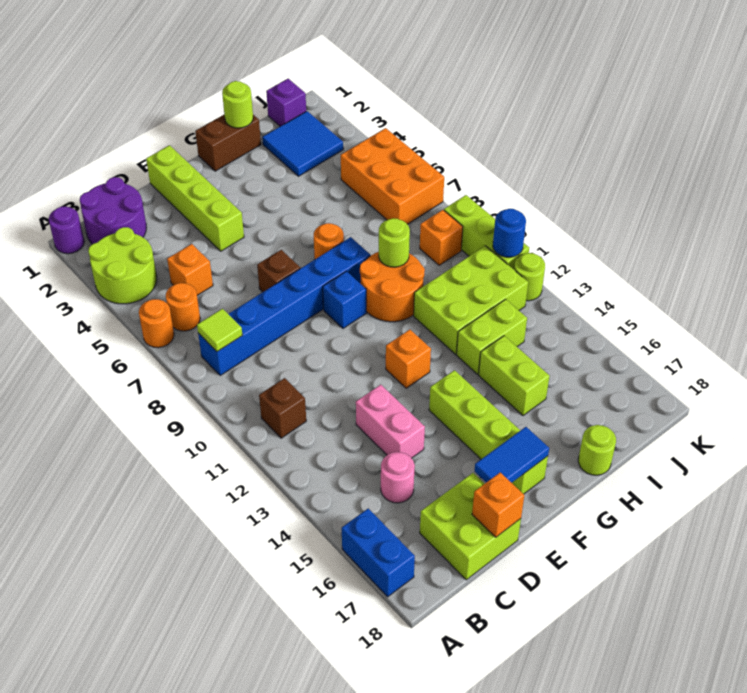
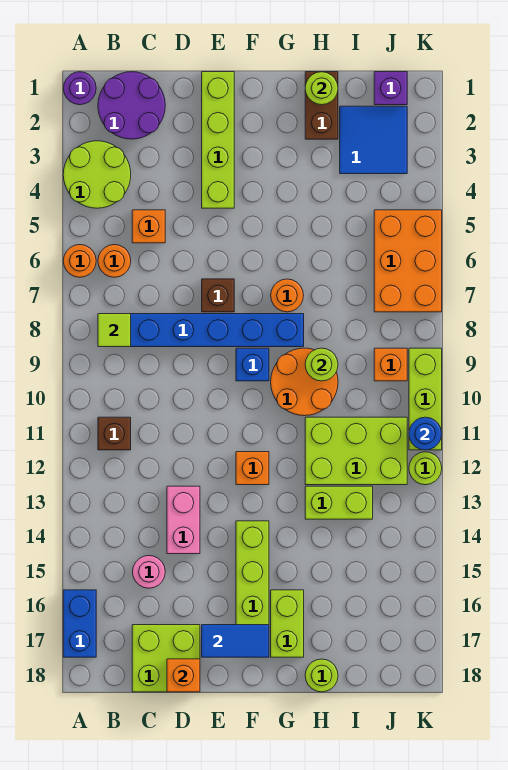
brown brick G1:H1 level 1 -> brown brick H1:H2 level 1
lime brick H14:H15 level 1 -> lime brick G16:G17 level 1

